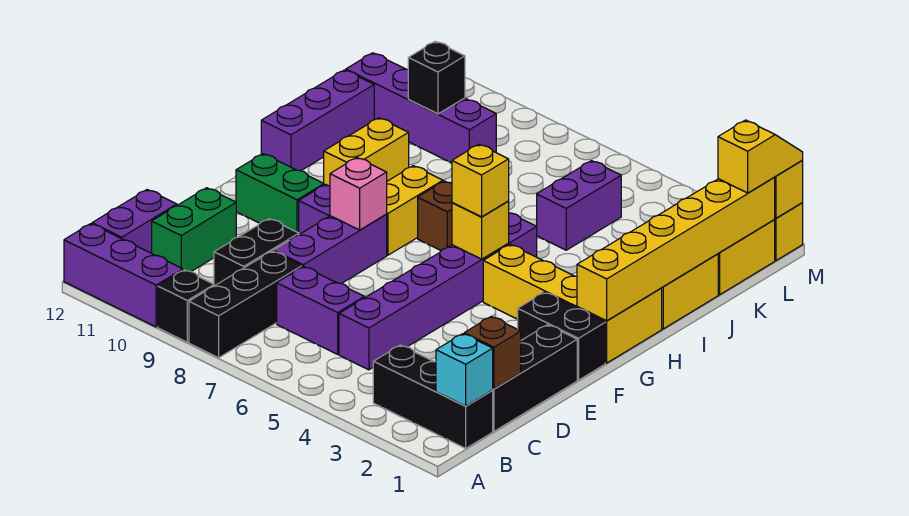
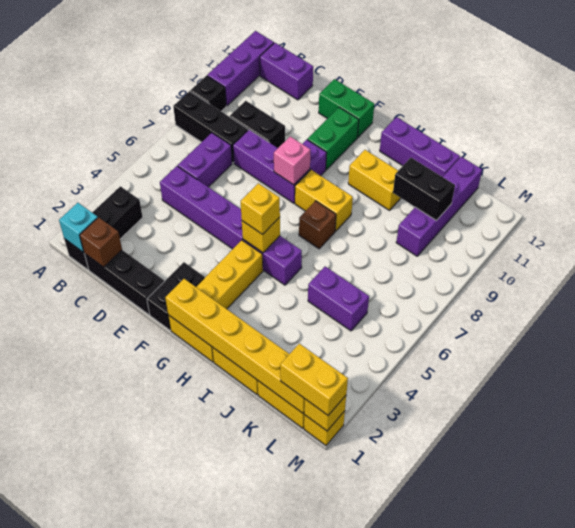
green brick C11:D11 level 1 -> green brick E12:F12 level 1
black brick K10 level 2 -> black brick J10:K10 level 2
yellow slope L1:M1 level 3 top L -> yellow brick L1:M1 level 3

